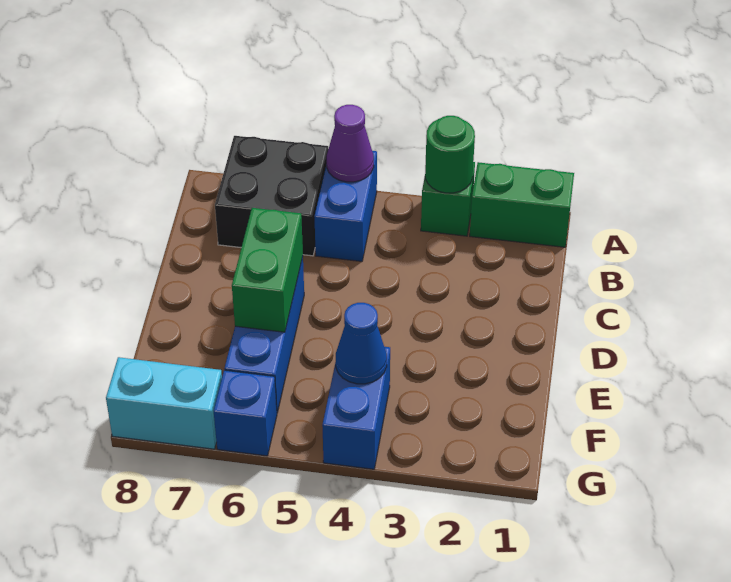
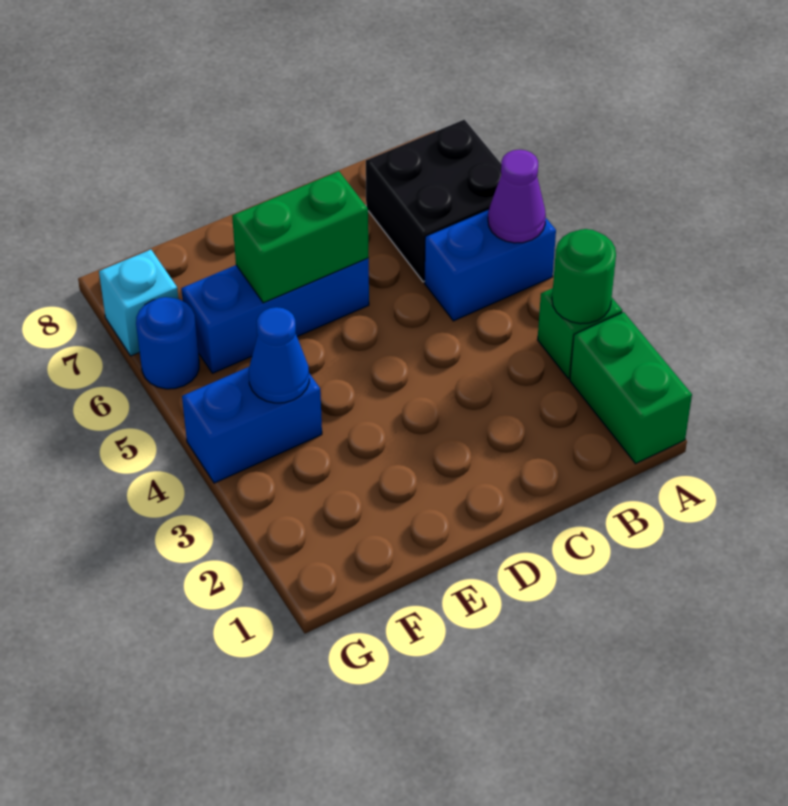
blue brick G6 level 1 -> blue round brick G6 level 1
cyan brick G7:G8 level 1 -> cyan brick G7 level 1

